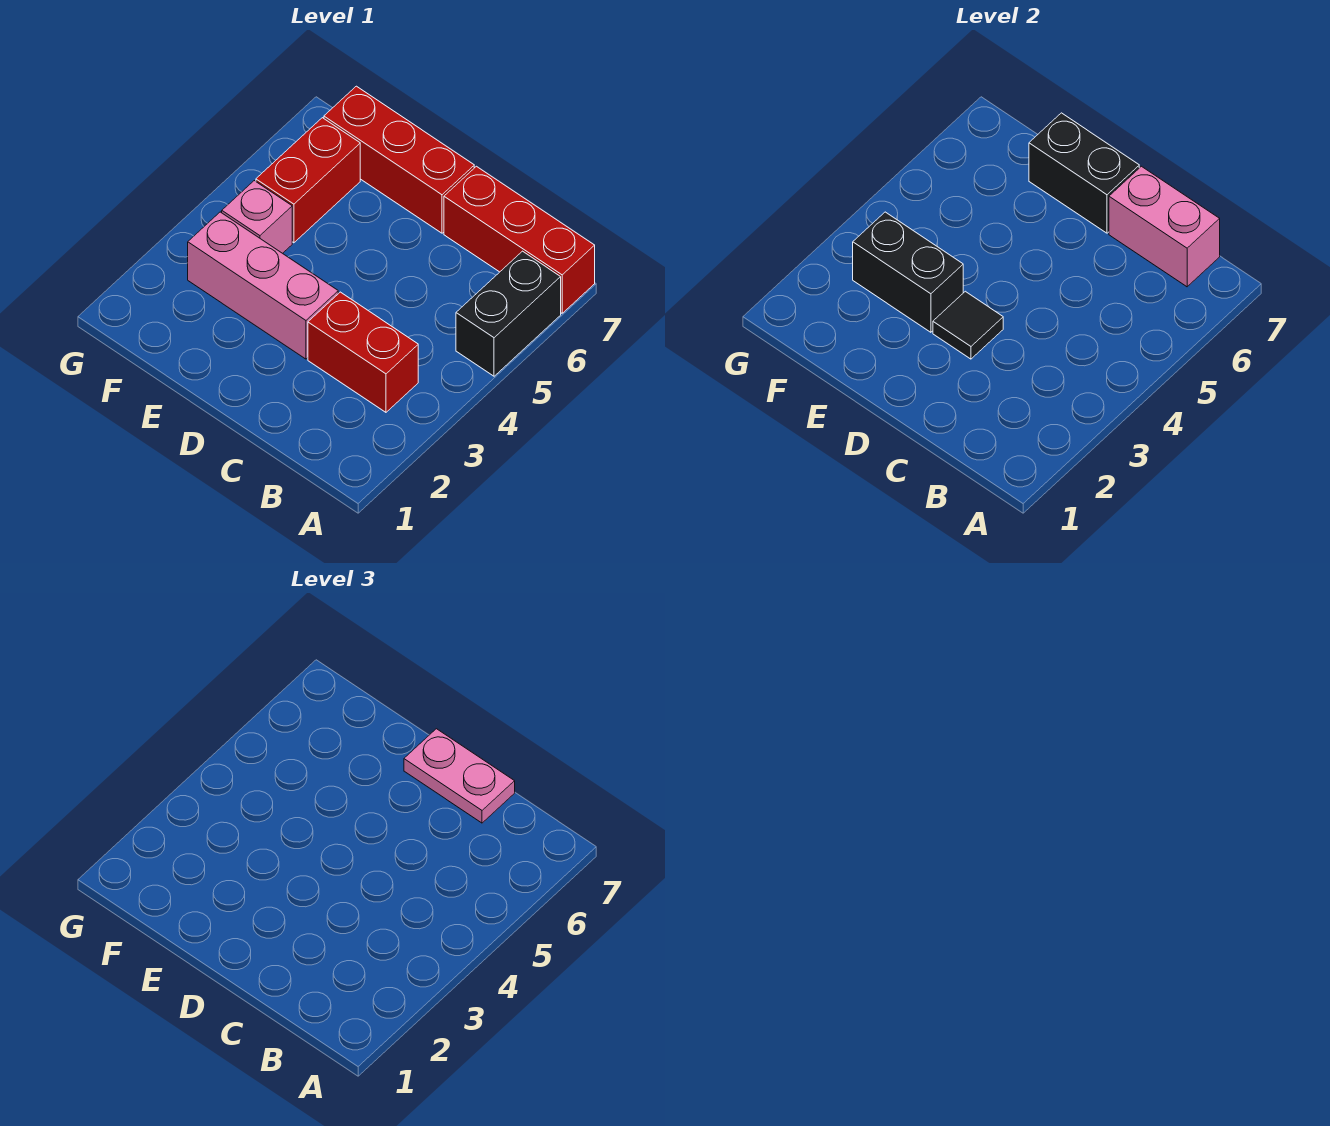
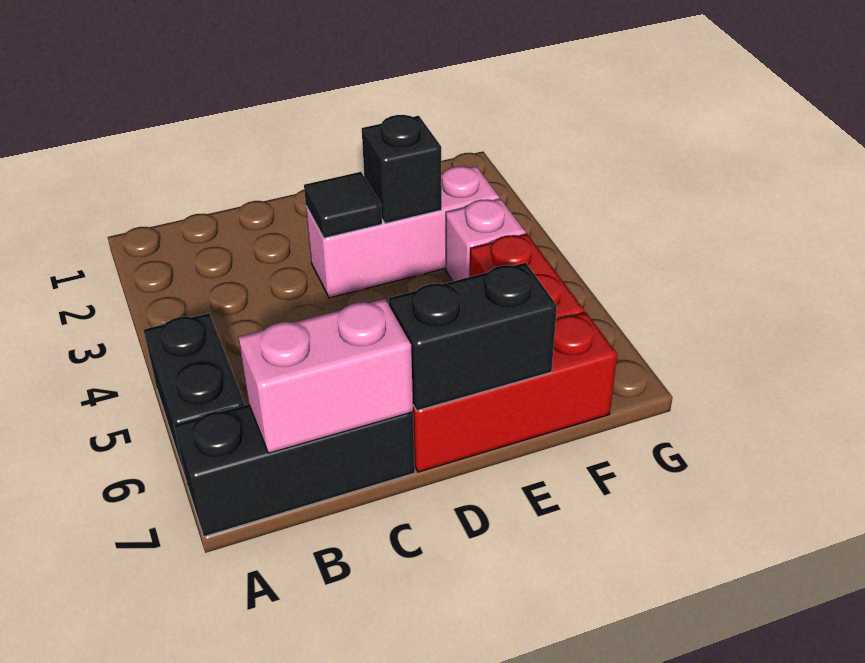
red brick A7:C7 level 1 -> black brick A7:C7 level 1
red brick B3:C3 level 1 -> none
pink plate C7:D7 level 3 -> none
black brick E3:F3 level 2 -> black brick E3 level 2

